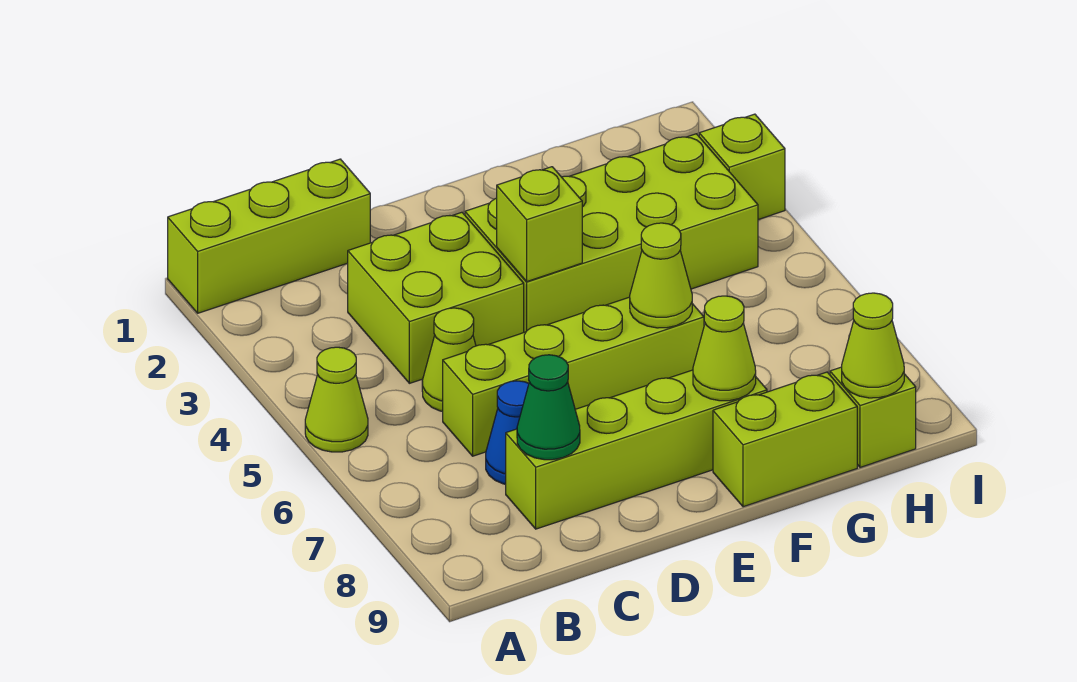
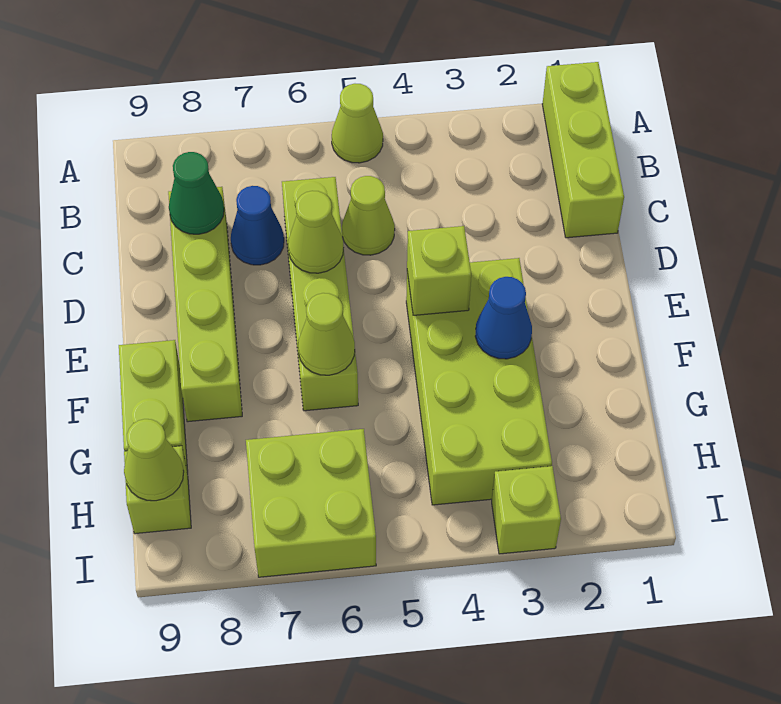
lime brick C3:D4 level 1 -> lime brick H6:I7 level 1
none -> blue cone F3 level 2
lime cone F8 level 2 -> lime cone D6 level 2

